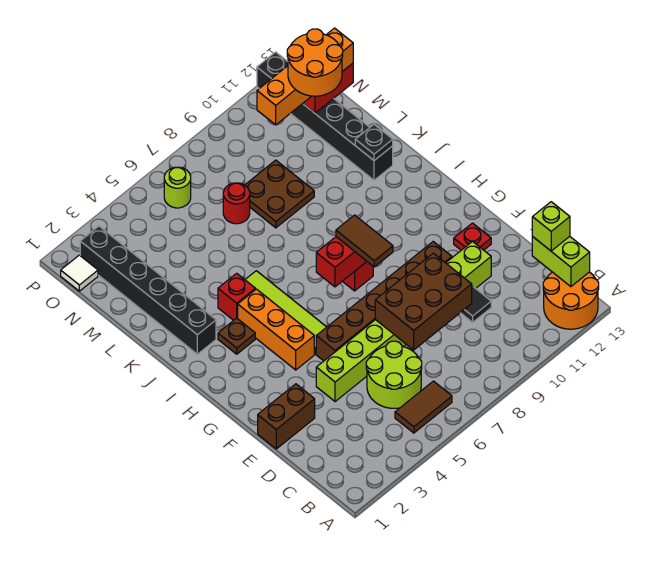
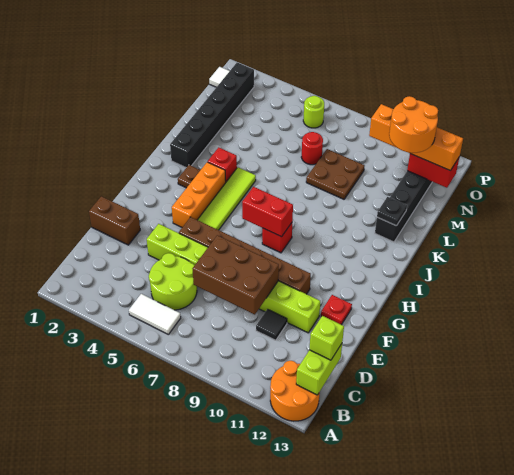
brown tile B5:B6 level 1 -> white tile B5:B6 level 1
brown tile G8:H8 level 3 -> none

